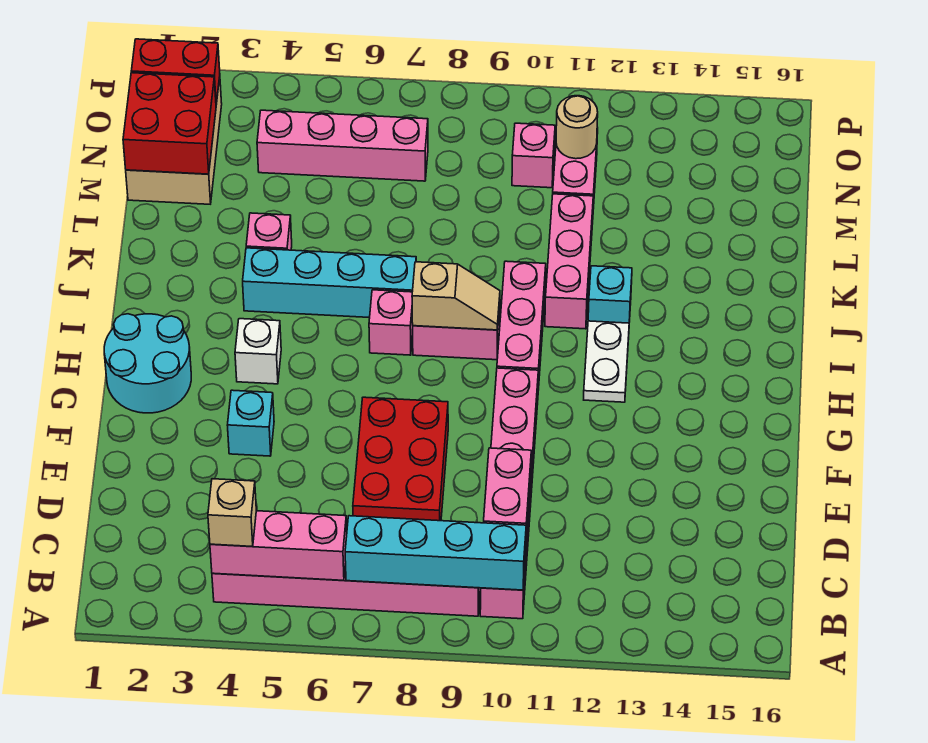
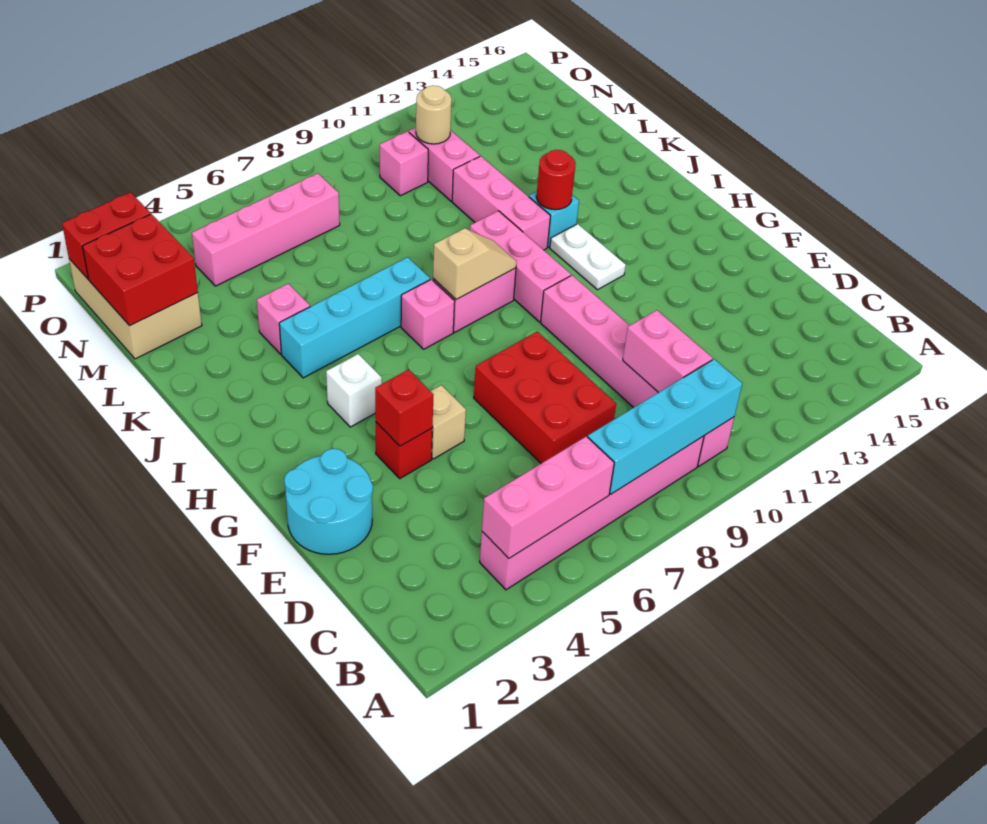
tan brick B4 level 3 -> tan brick F5 level 1
cyan brick F4 level 1 -> red brick F4 level 1
none -> red brick F4 level 2
cyan round brick G1:H2 level 1 -> cyan round brick E1:F2 level 1
none -> red round brick J12 level 2

